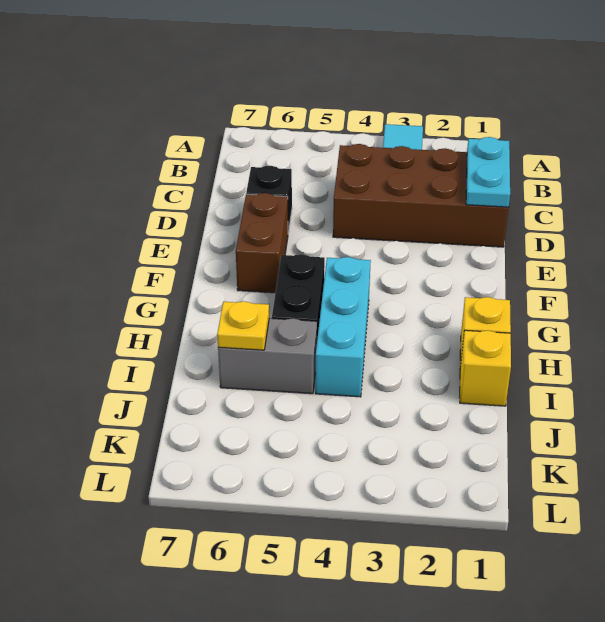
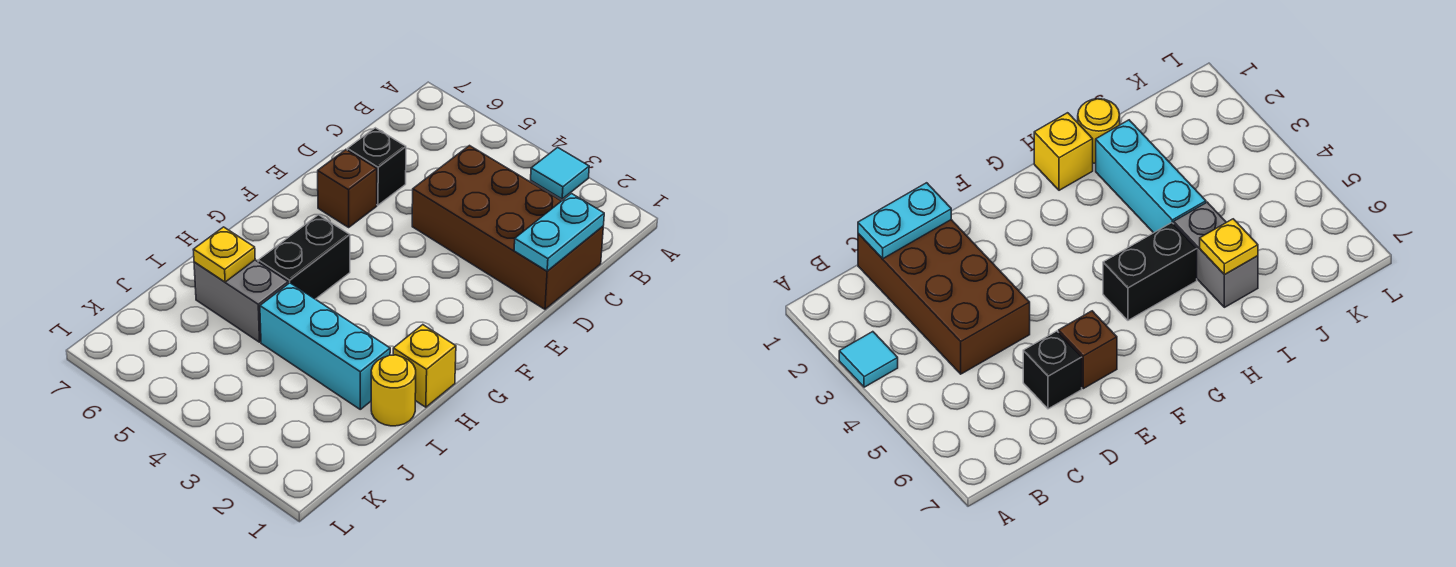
brown brick E6:F6 level 1 -> brown brick E6 level 1
cyan brick G4:I4 level 1 -> cyan brick I2:I4 level 1
yellow brick I1 level 1 -> yellow round brick I1 level 1

